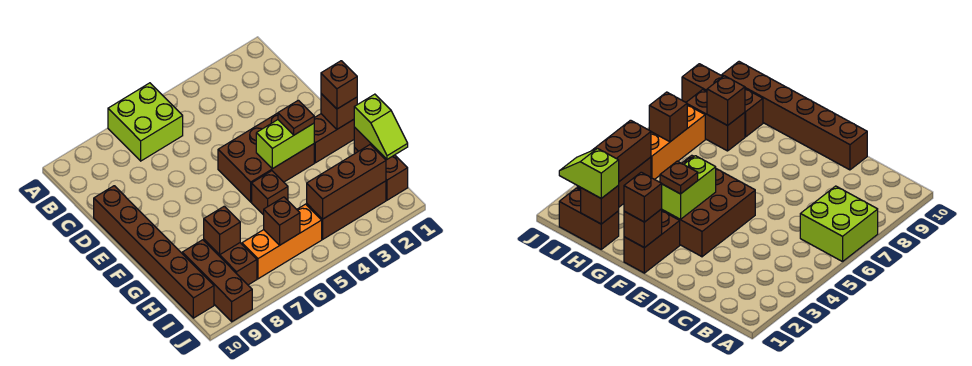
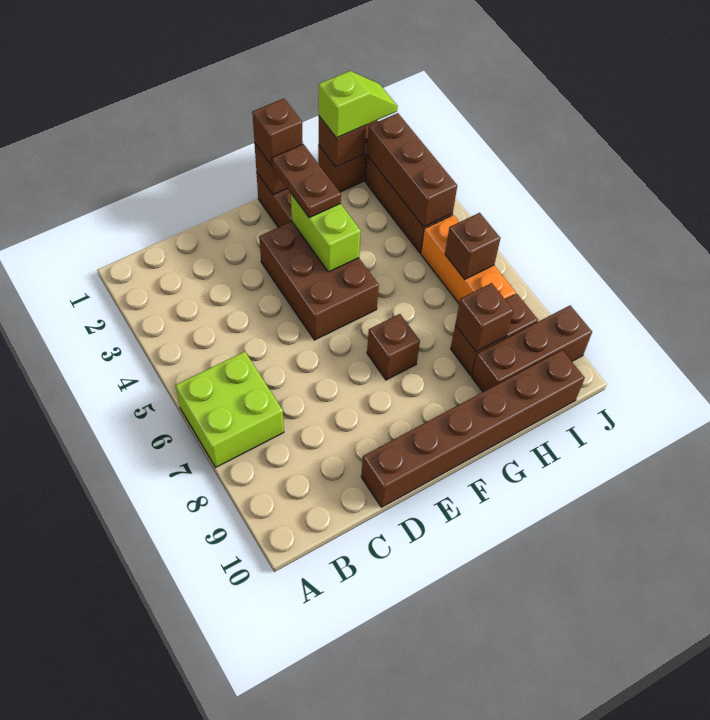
brown plate F3 level 3 -> brown plate F2:F3 level 3
brown brick G5 level 1 -> brown brick F7 level 1

